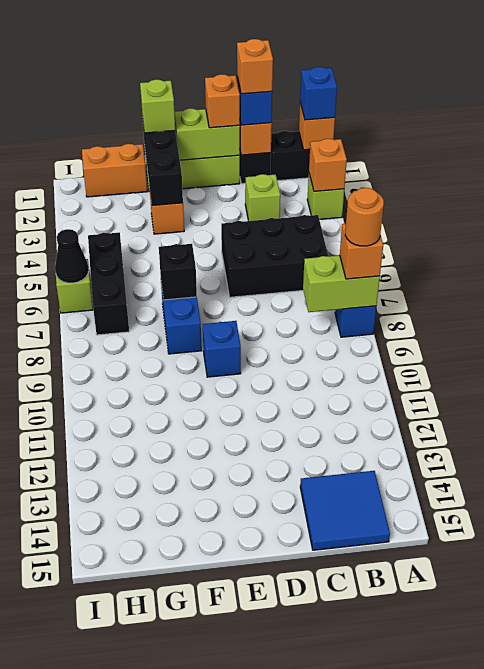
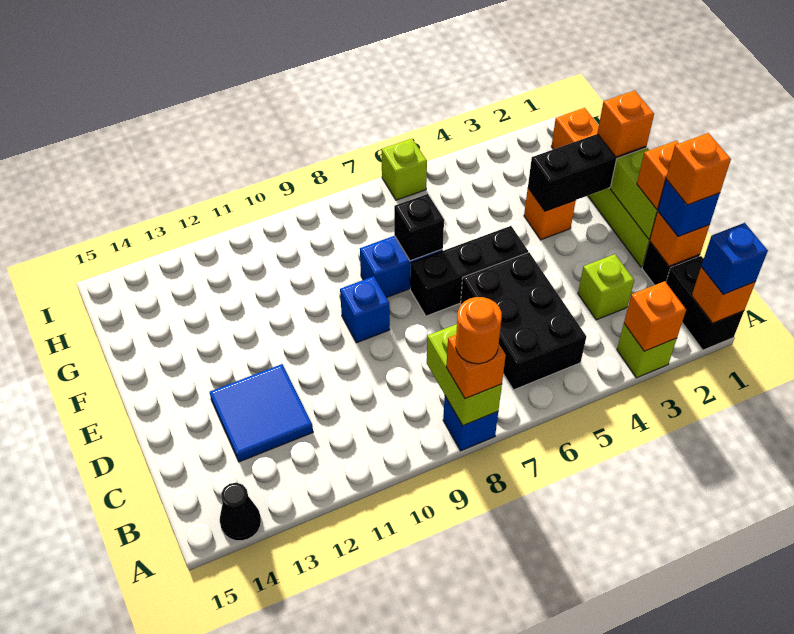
blue tile B14:C15 level 1 -> blue tile C12:D13 level 1
lime brick F1 level 3 -> orange brick F1 level 3
black brick H5:H7 level 1 -> black brick E5:E7 level 1
black cone I6 level 2 -> black cone A14 level 1

